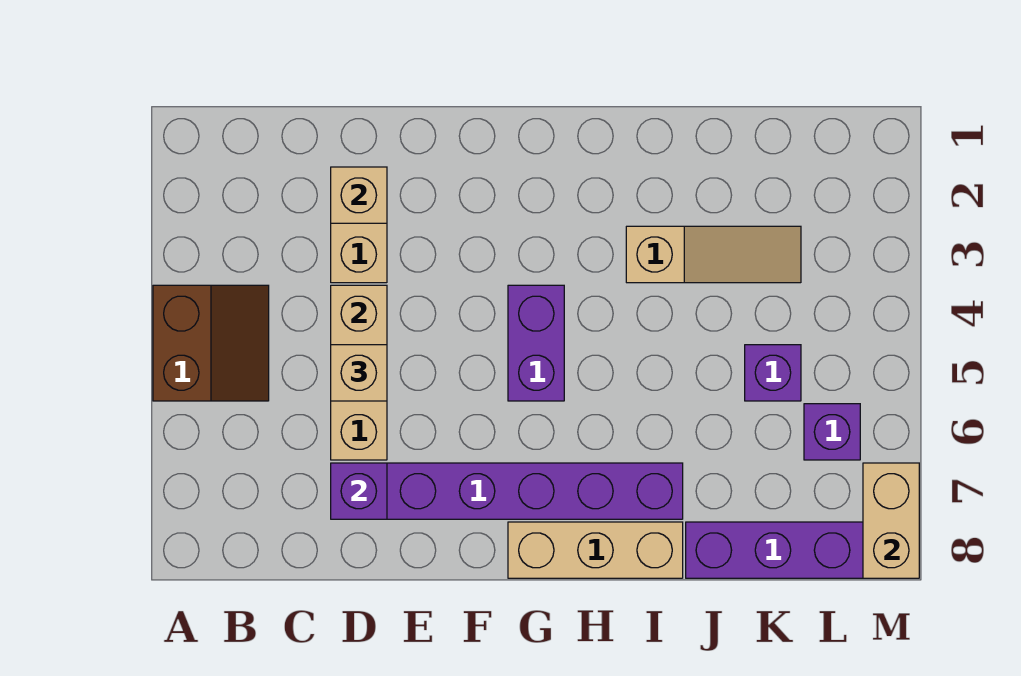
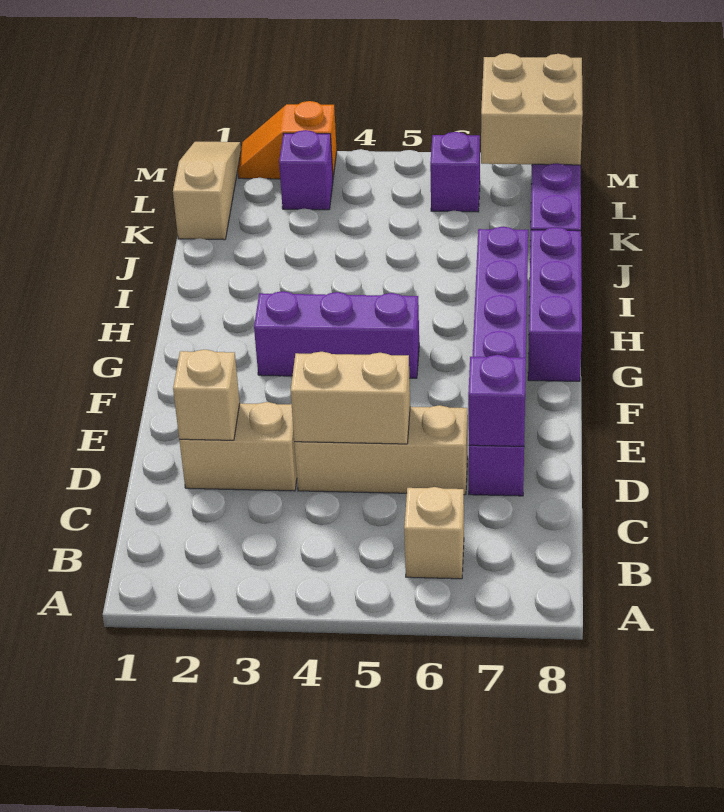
brown slope A4:B5 level 1 top A -> none
tan brick D5 level 3 -> tan brick B6 level 1
purple brick G4:G5 level 1 -> purple brick G3:G5 level 1
tan brick G8:I8 level 1 -> purple brick G8:I8 level 1
tan slope I3:K3 level 1 top I -> tan slope K1:M1 level 1 top K
purple brick K5 level 1 -> purple brick L3 level 1
none -> orange slope M2:M3 level 1 top 3
tan brick M7:M8 level 2 -> tan brick L7:M8 level 2

